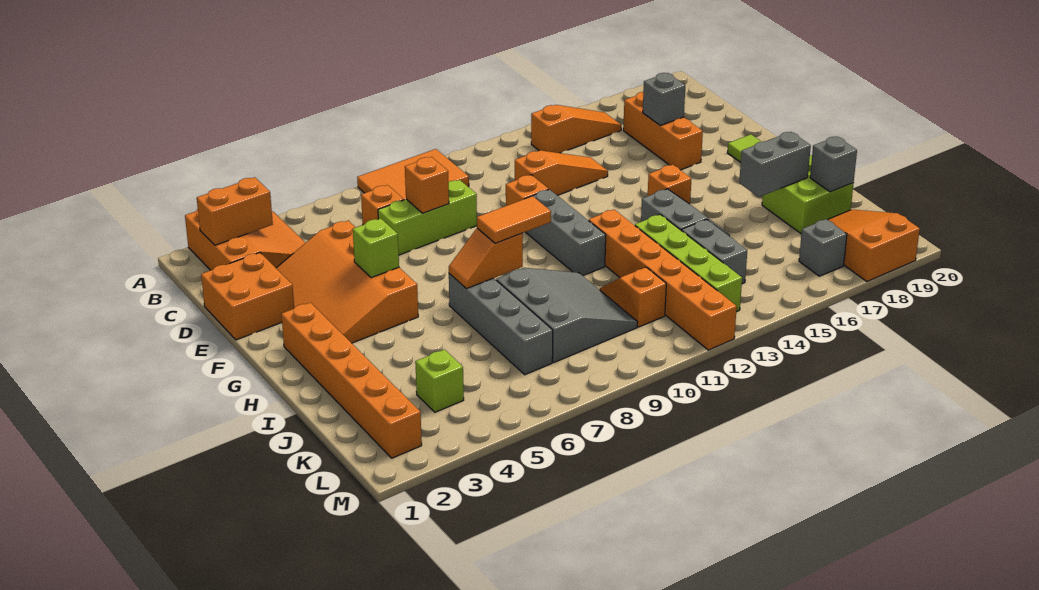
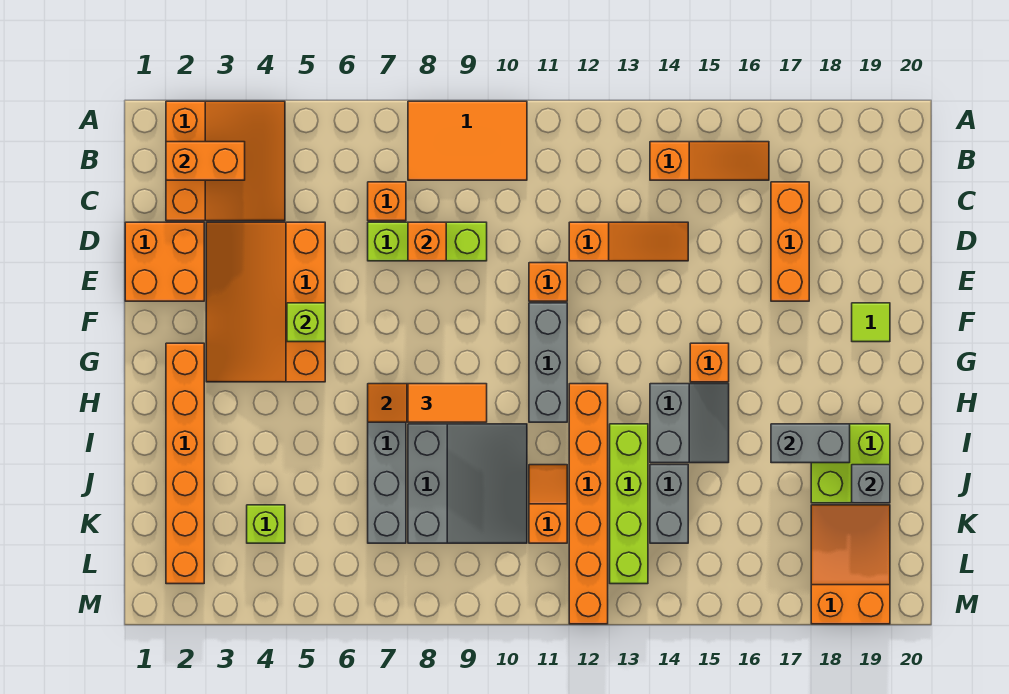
grey brick D17 level 2 -> none
grey brick L17 level 1 -> none

